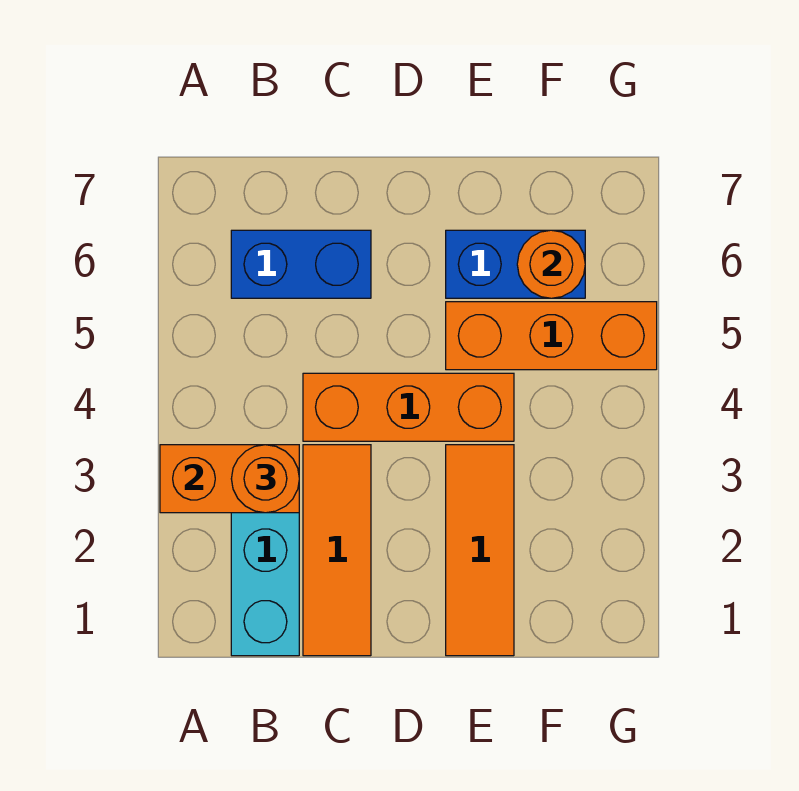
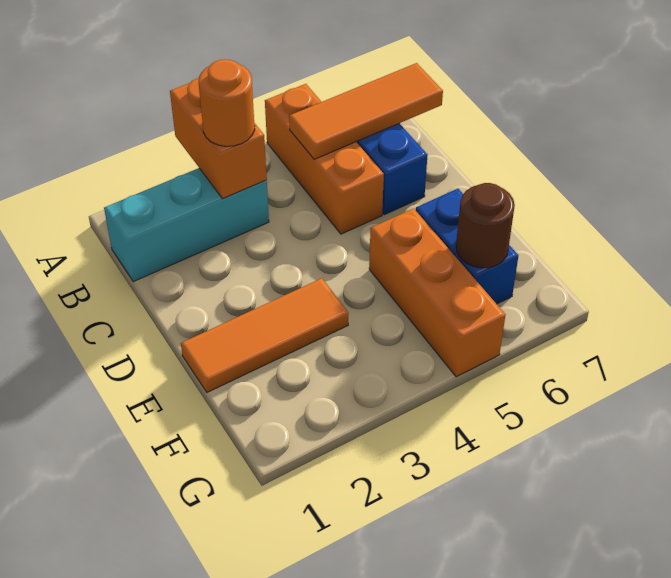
orange tile C1:C3 level 1 -> orange tile B5:B7 level 2
orange brick C4:E4 level 1 -> orange brick A5:C5 level 1
orange round brick F6 level 2 -> brown round brick F6 level 2

